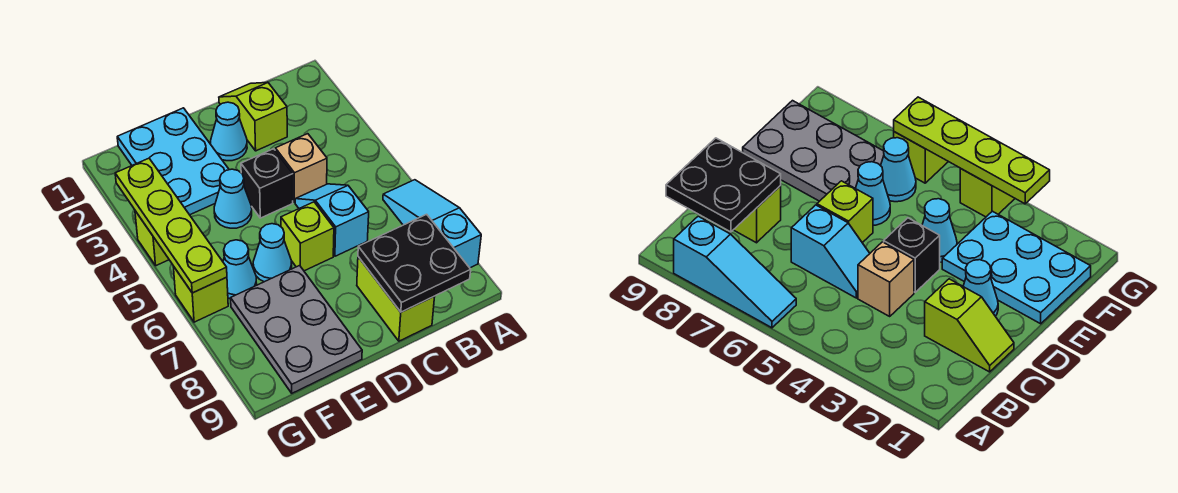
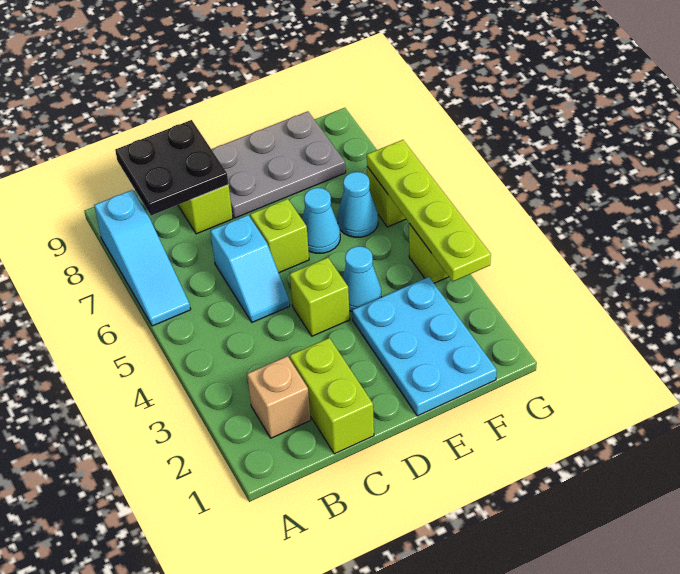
lime slope C1:C2 level 1 top 2 -> lime brick C1:C2 level 1
tan brick C4 level 1 -> tan brick B2 level 1
cyan cone D2 level 1 -> none
black brick D4 level 1 -> lime brick D4 level 1
grey plate E7:F9 level 1 -> grey plate D8:F9 level 1

